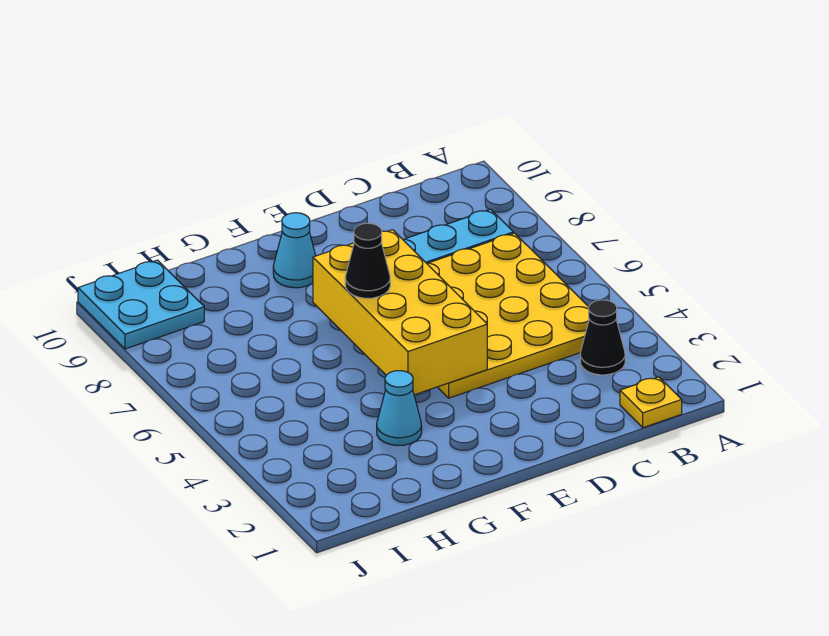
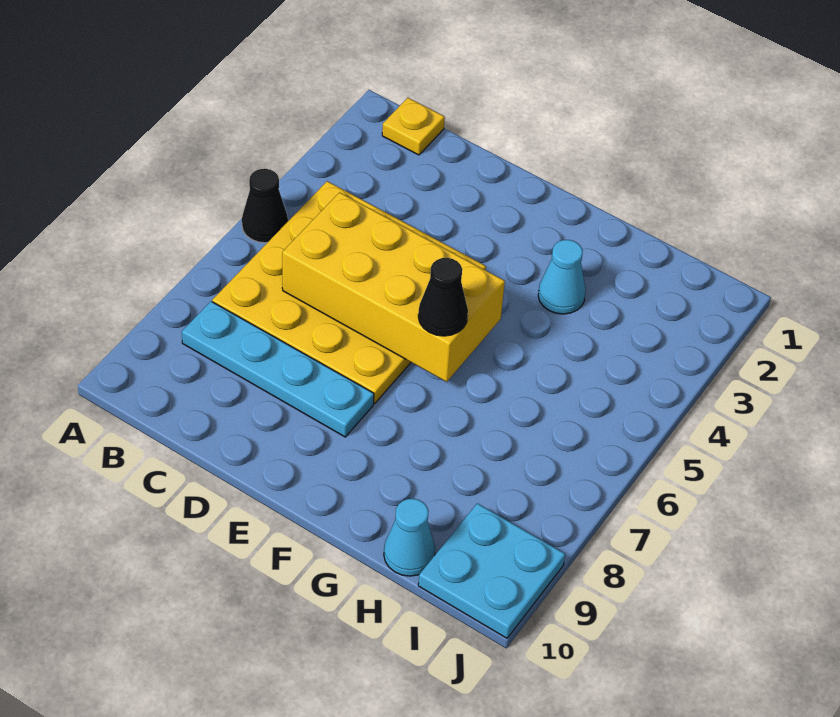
black cone B3 level 1 -> black cone A5 level 1
yellow brick E4:F7 level 2 -> yellow brick C5:F6 level 2
cyan cone F9 level 1 -> cyan cone H10 level 1

